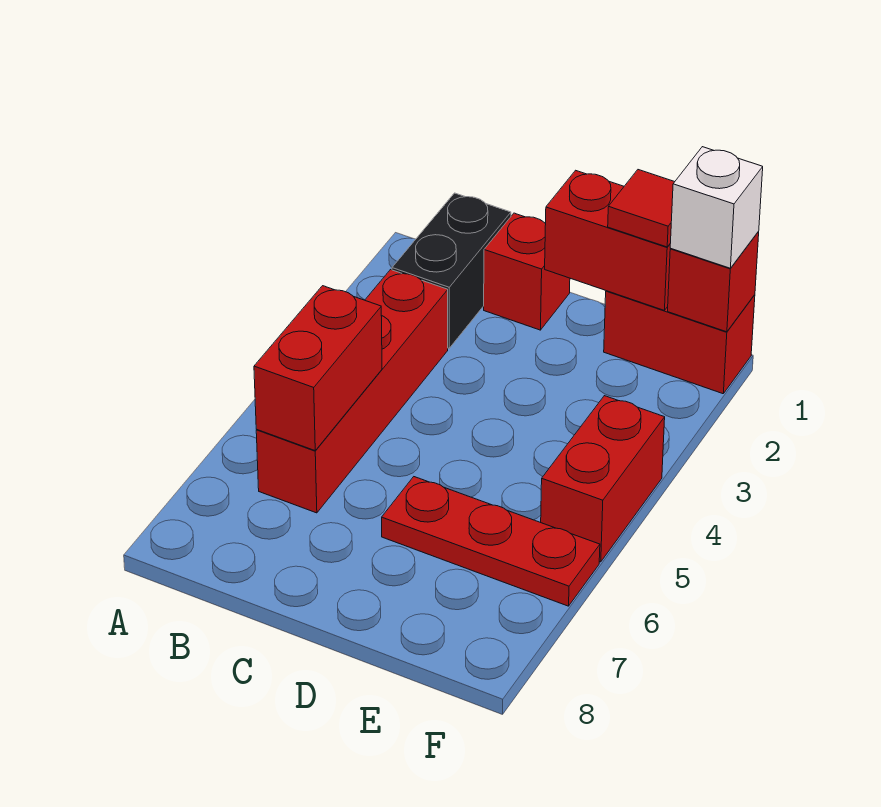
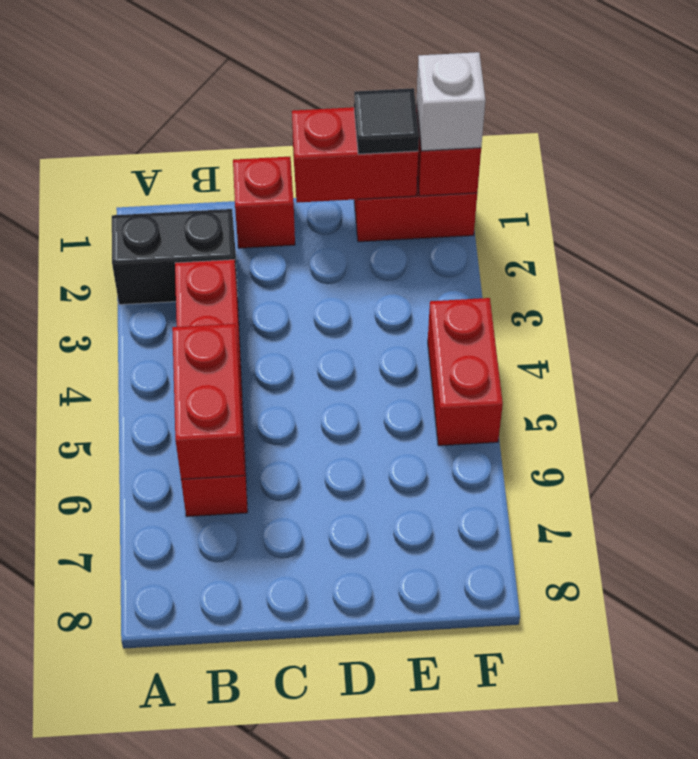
black brick B1:B2 level 1 -> black brick A2:B2 level 1
red plate D6:F6 level 1 -> none
red tile E1 level 3 -> black tile E1 level 3

